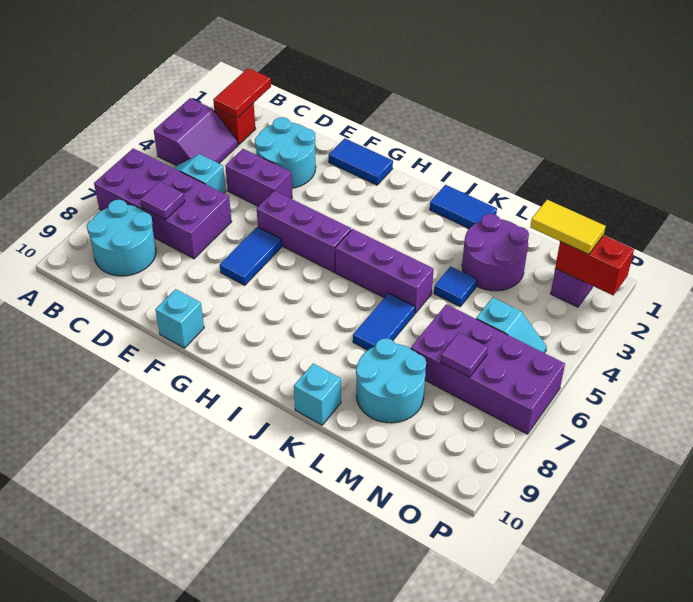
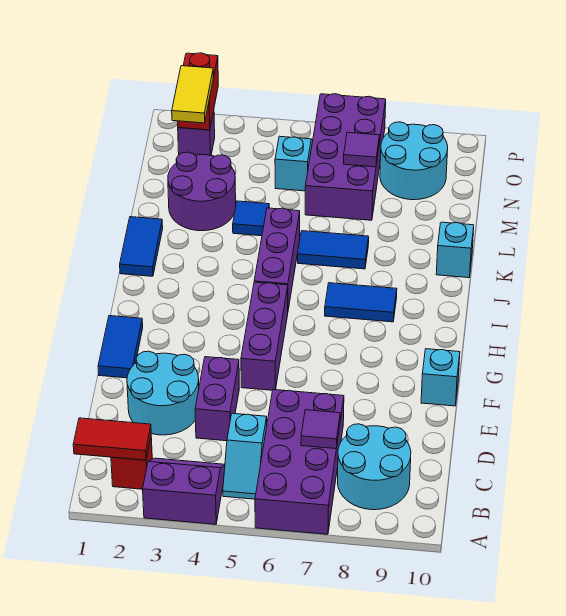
blue tile F6:F7 level 1 -> blue tile I7:I8 level 1
cyan round brick L8:M9 level 1 -> cyan round brick N8:O9 level 1

